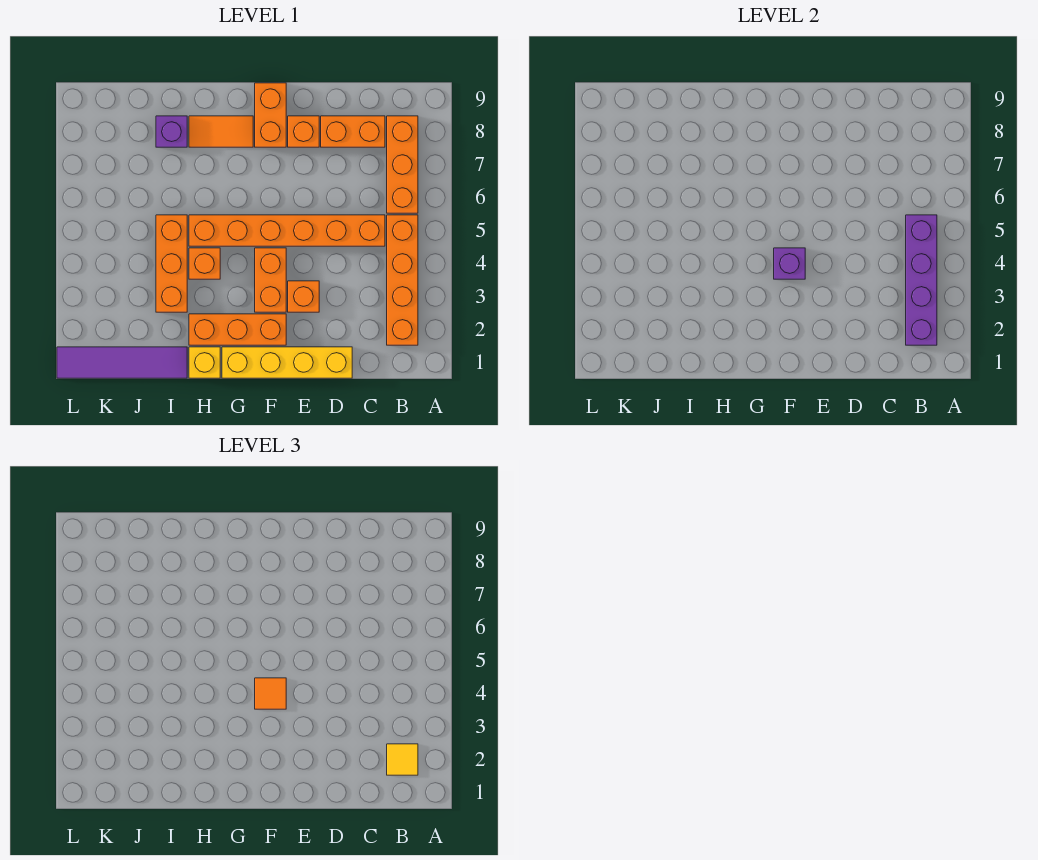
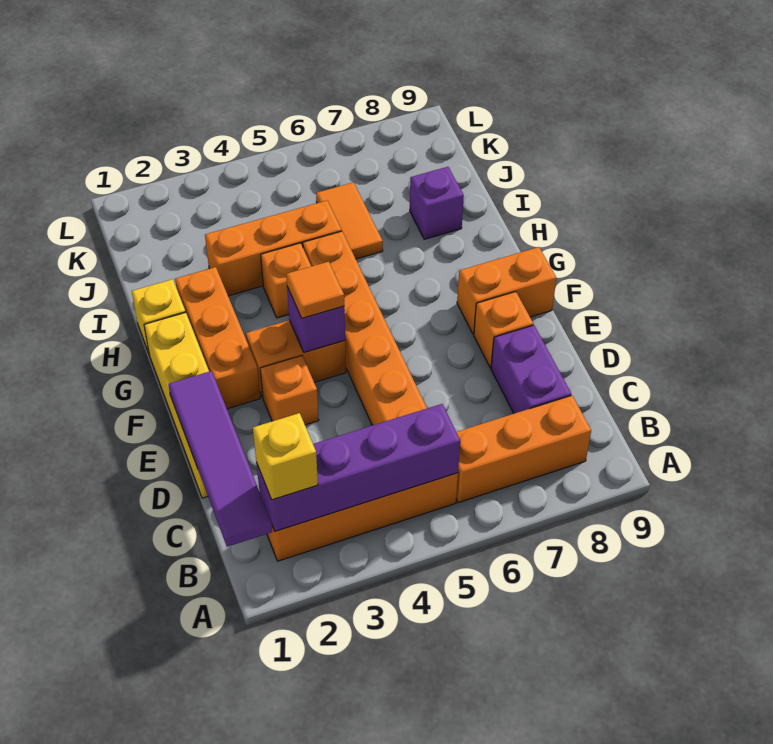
yellow tile B2 level 3 -> yellow brick B2 level 3
orange brick C8:D8 level 1 -> purple brick C8:D8 level 1
orange tile G8:H8 level 1 -> orange tile I6:J6 level 1
purple tile I1:L1 level 1 -> purple tile B1:E1 level 2

